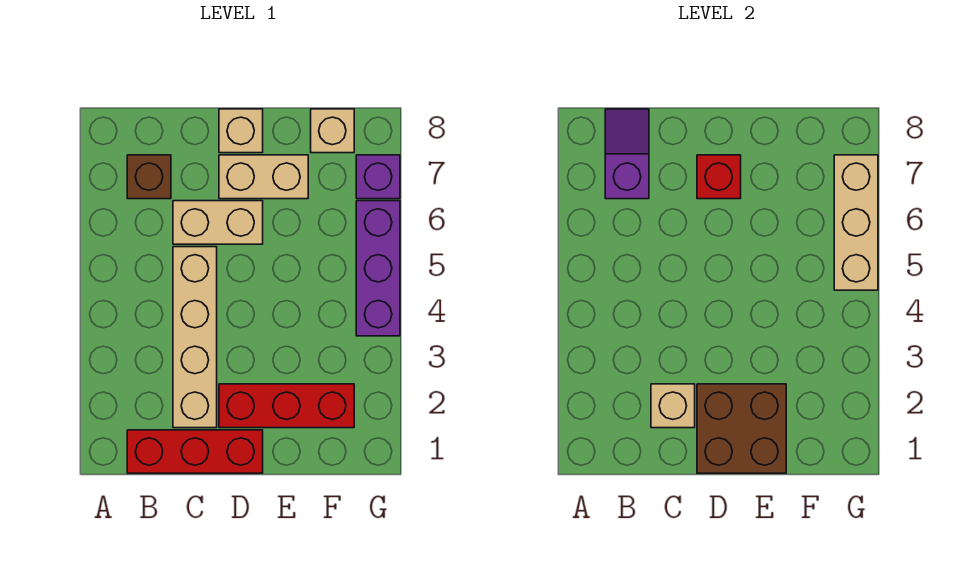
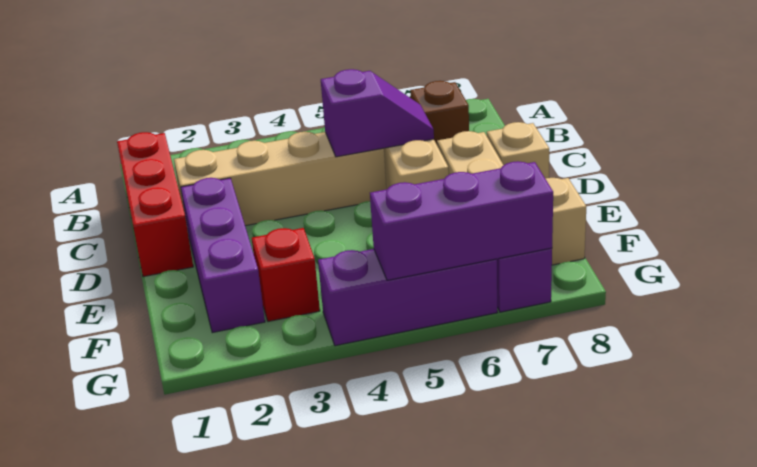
purple slope B7:B8 level 2 top 7 -> purple slope C5:C6 level 2 top 5
tan brick C2 level 2 -> none
brown brick D1:E2 level 2 -> none
red brick D2:F2 level 1 -> purple brick D2:F2 level 1
red brick D7 level 2 -> red brick F3 level 1
tan brick G5:G7 level 2 -> purple brick G5:G7 level 2

